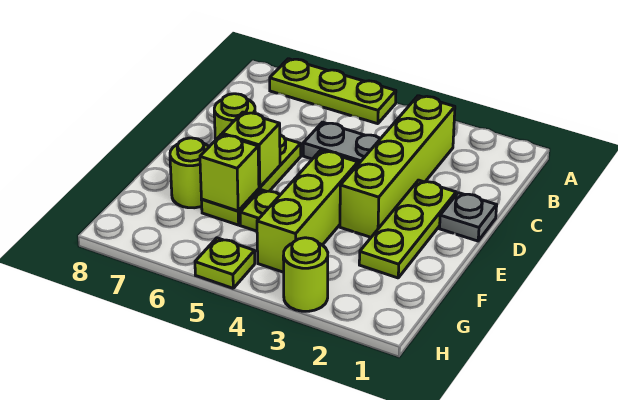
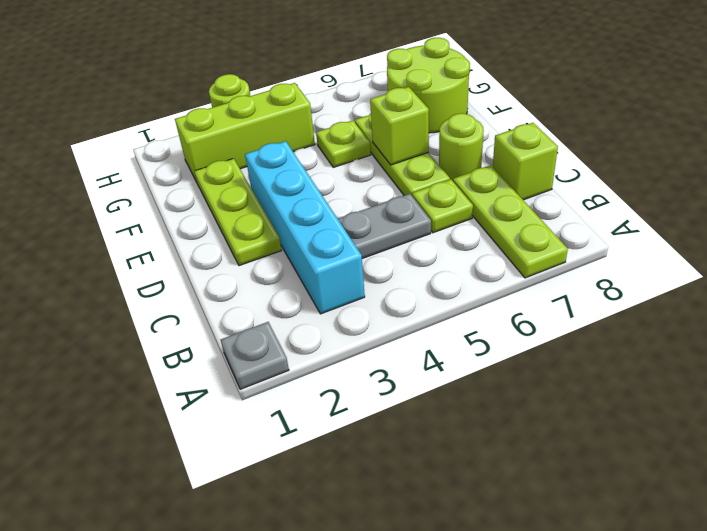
lime plate A5:A7 level 1 -> lime plate A7:C7 level 1
lime brick B3:E3 level 1 -> cyan brick B3:E3 level 1
grey plate D1 level 1 -> grey plate A1 level 1
lime brick E4:G4 level 1 -> lime brick G2:G4 level 1
lime brick F6 level 2 -> lime brick C8 level 1
lime round brick F7 level 1 -> lime round brick F7:G8 level 1
lime plate H5 level 1 -> lime plate C6 level 1

